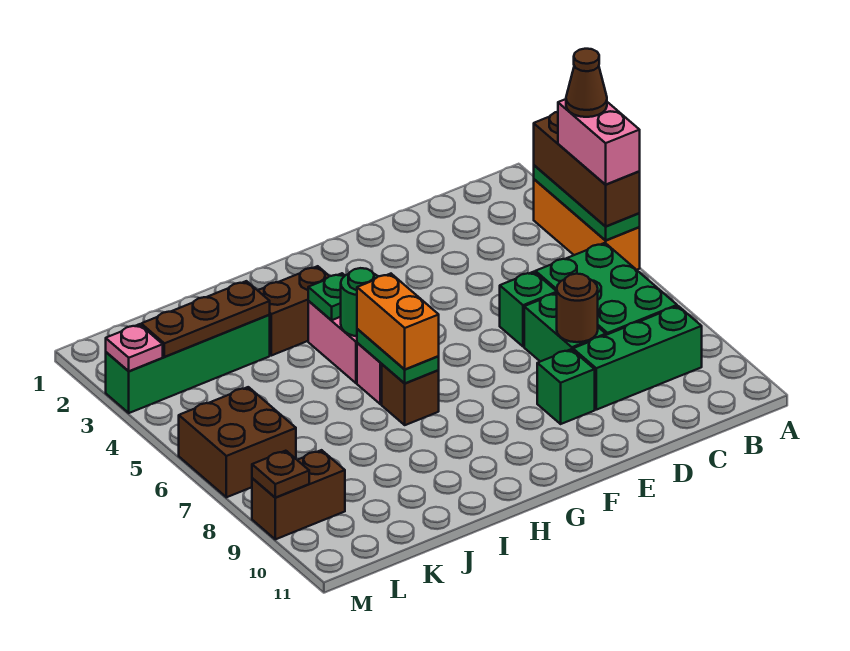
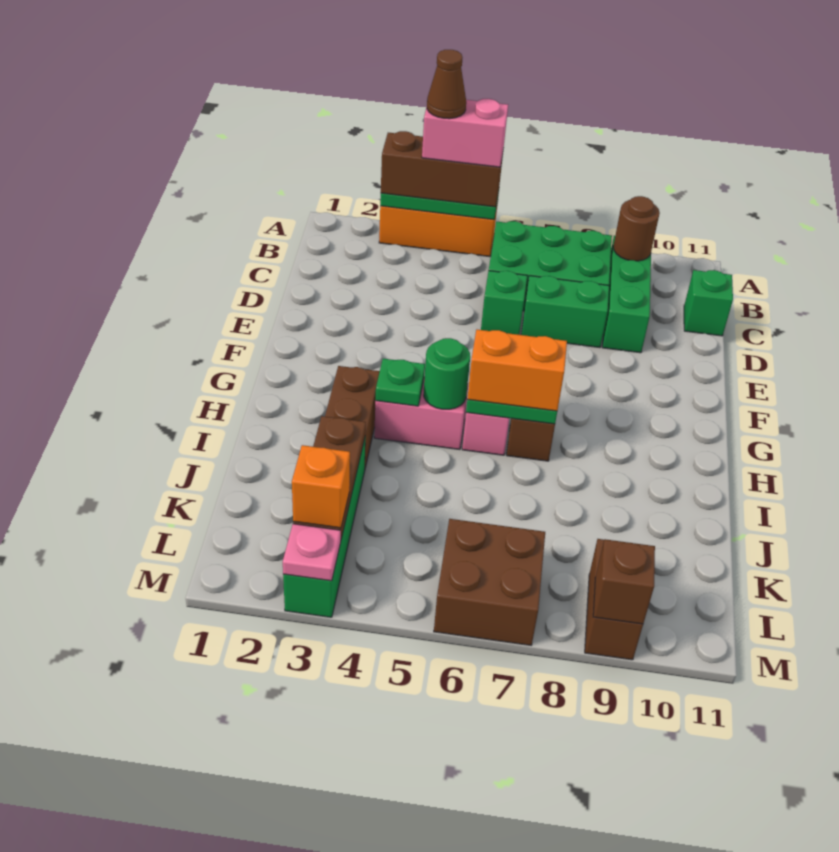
brown round brick D8 level 2 -> brown round brick B9 level 2
green brick E9 level 1 -> green brick C11 level 1
none -> orange brick L3 level 3
brown plate M9 level 2 -> brown brick M9 level 2

